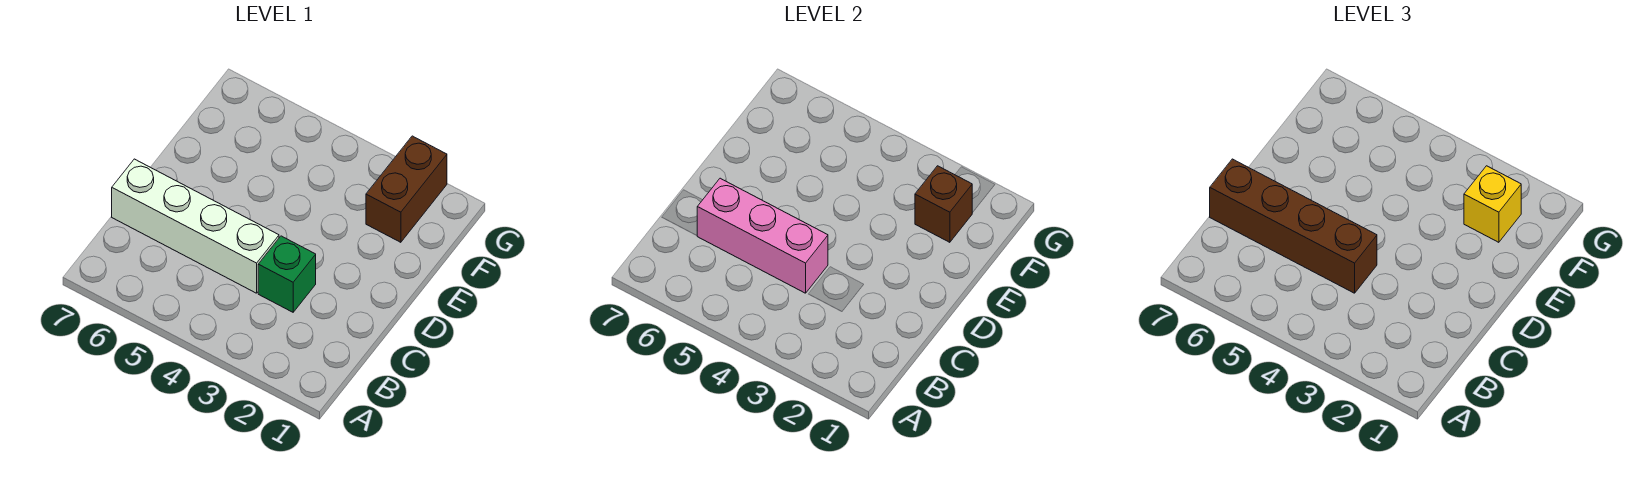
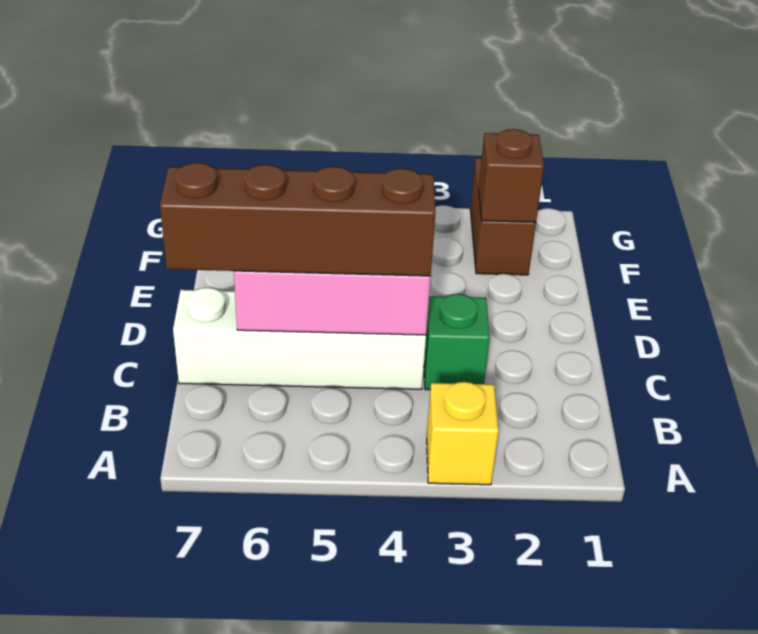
yellow brick F2 level 3 -> yellow brick A3 level 1

